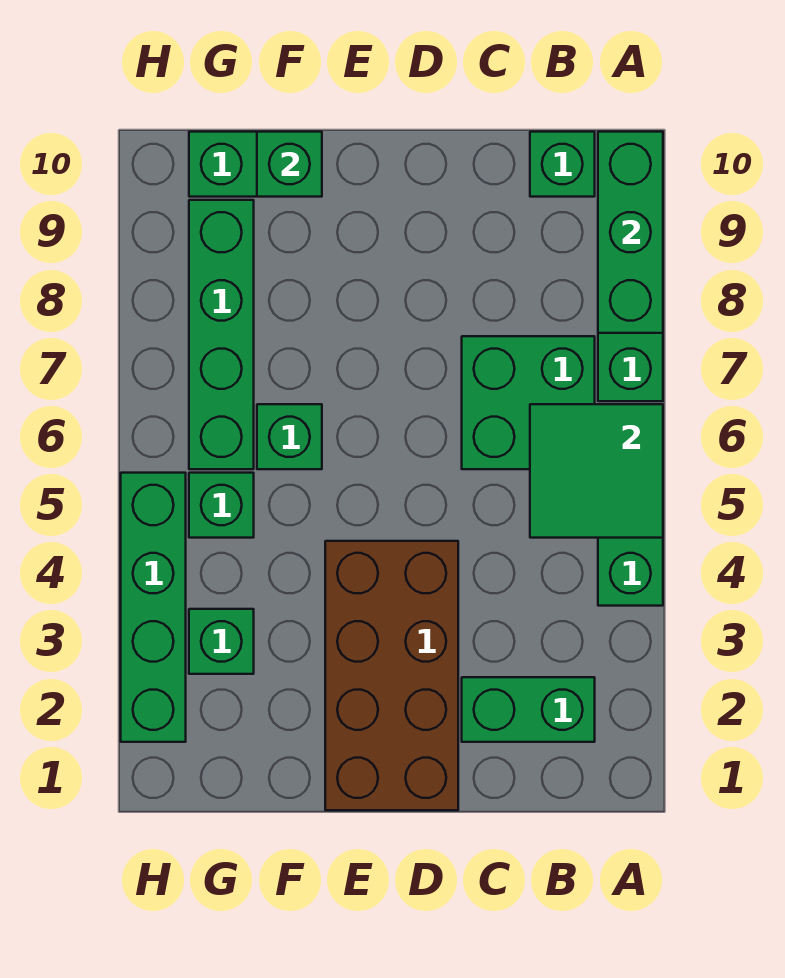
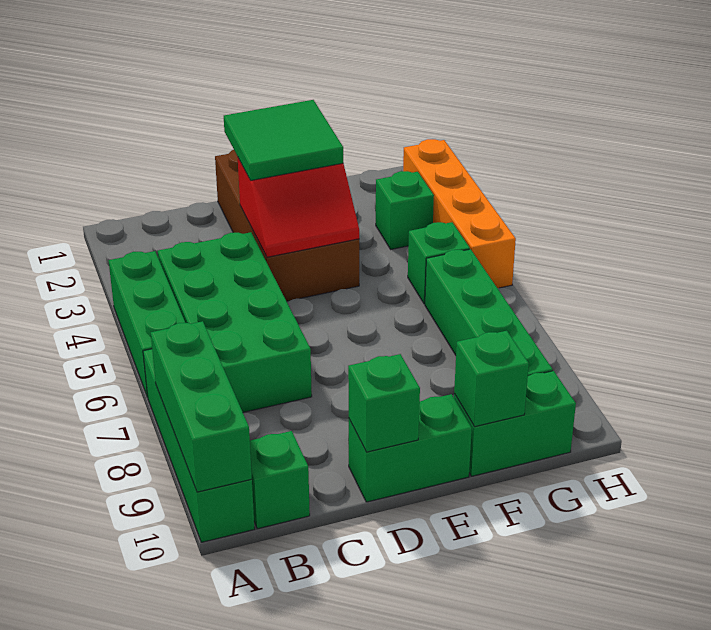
green tile A5:B6 level 2 -> green tile D2:E3 level 3
green brick B2:C2 level 1 -> green brick D10:E10 level 1
green brick B6:C7 level 1 -> green brick B4:C7 level 1
none -> red slope D3:E4 level 2 top 3
green brick F6 level 1 -> green brick D10 level 2
green brick H2:H5 level 1 -> orange brick H2:H5 level 1

